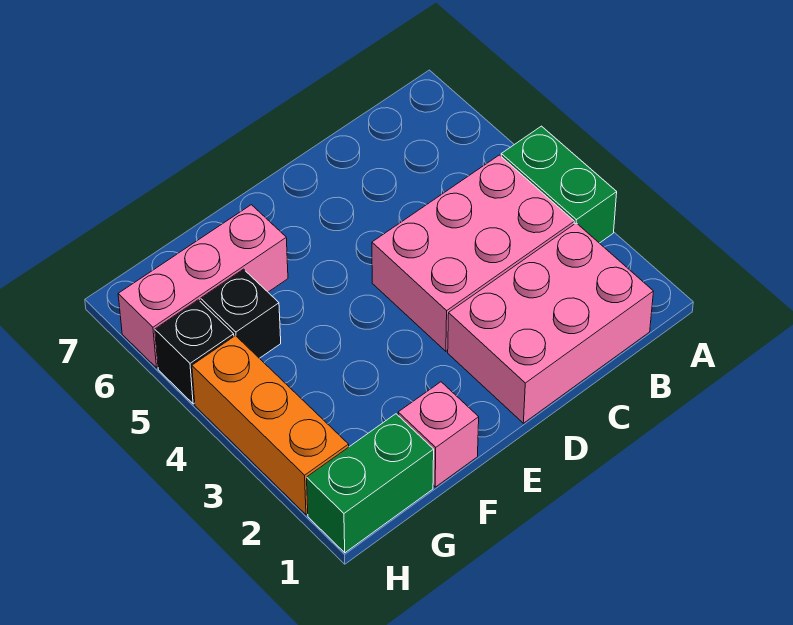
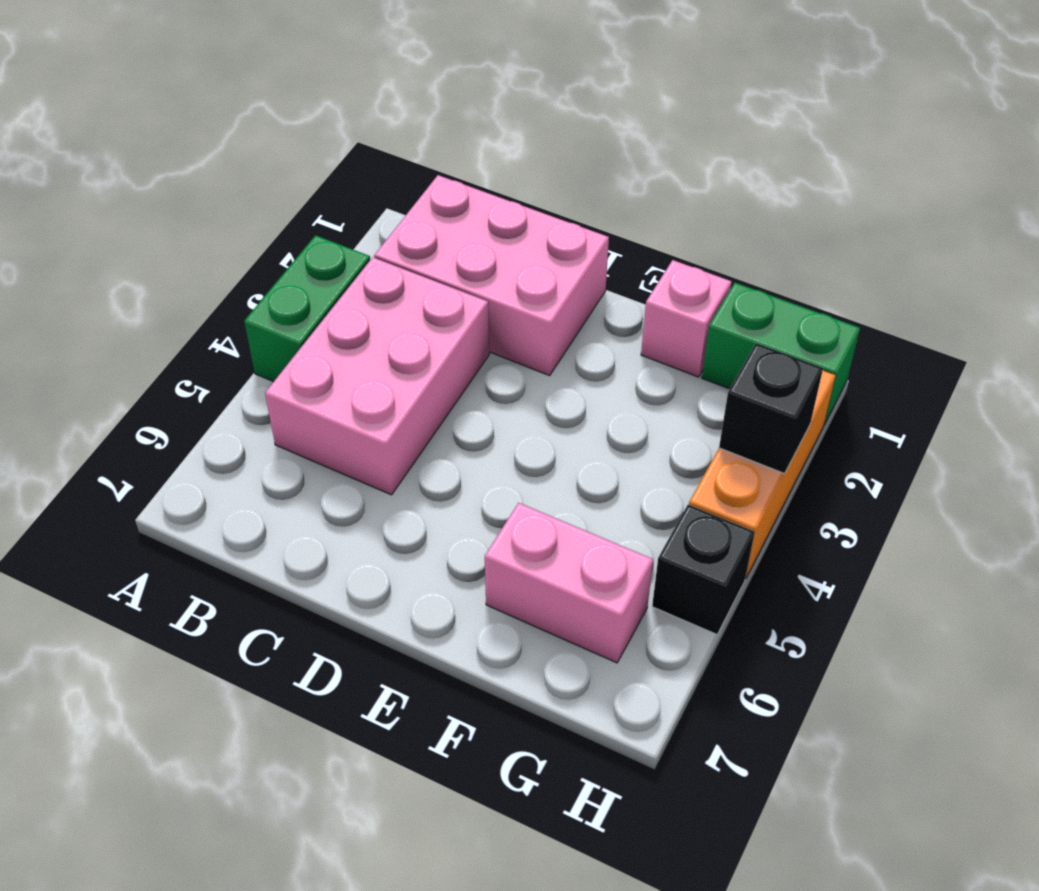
pink brick B3:D4 level 1 -> pink brick B3:C5 level 1
pink brick F6:H6 level 1 -> pink brick F6:G6 level 1
black brick G5 level 1 -> black brick H3 level 2

